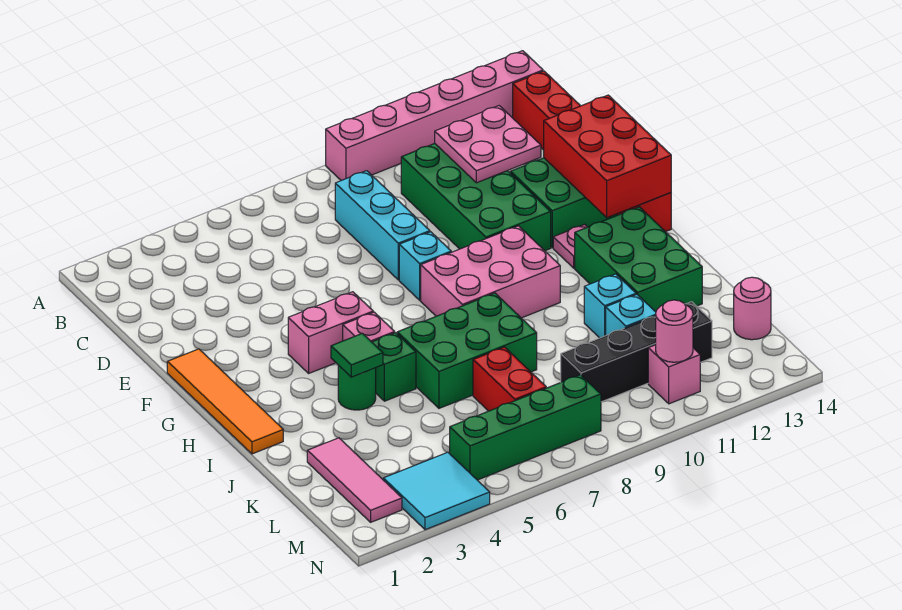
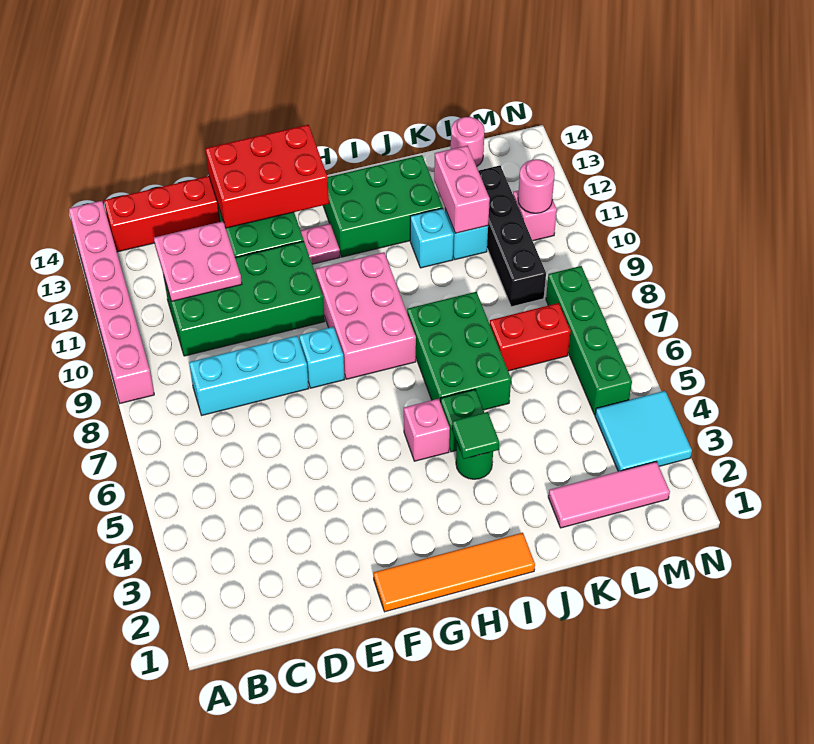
pink brick G4:G5 level 1 -> pink brick K11:K12 level 2

